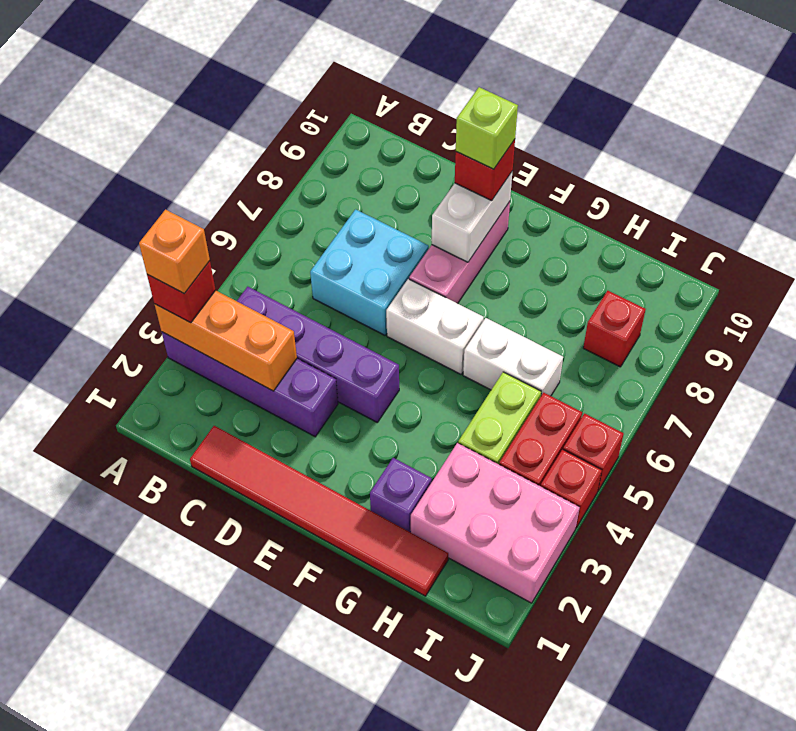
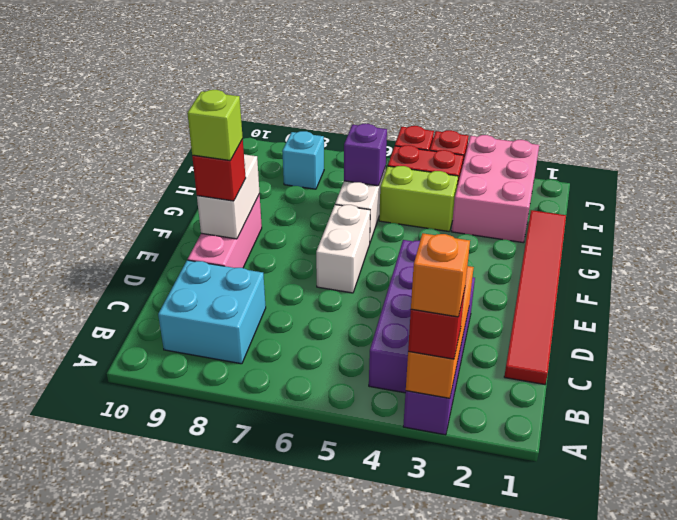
cyan brick C6:D7 level 1 -> cyan brick B8:C9 level 1
pink brick E7:E9 level 1 -> pink brick D9:F9 level 1
white brick E8:E9 level 2 -> white brick E9:F9 level 2
purple brick G2 level 1 -> purple brick H6 level 2
red brick I8 level 1 -> cyan brick I8 level 1

